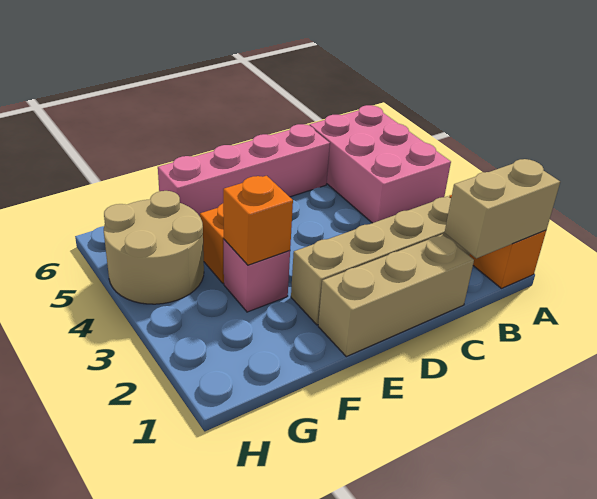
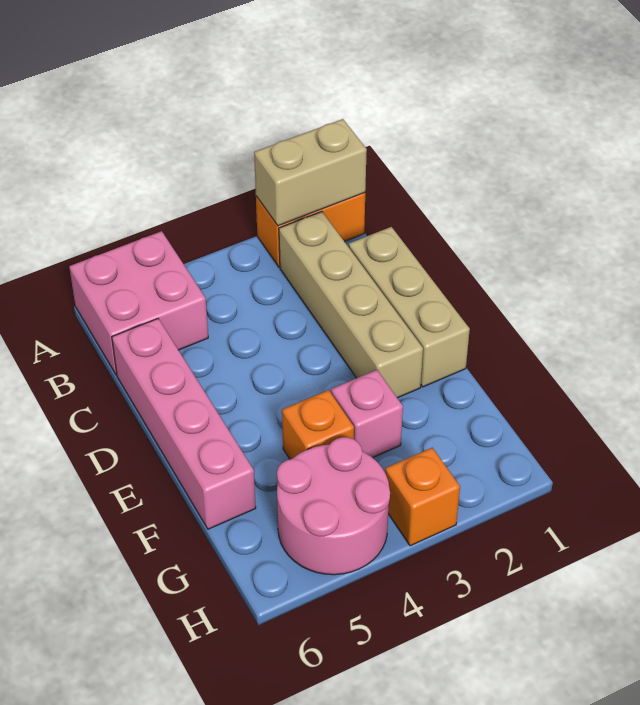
tan brick A1:B1 level 2 -> tan brick A1:A2 level 2
pink brick A4:B6 level 1 -> pink brick A5:B6 level 1
orange brick F3 level 2 -> orange brick H3 level 1
tan round brick G4:H5 level 1 -> pink round brick G4:H5 level 1

